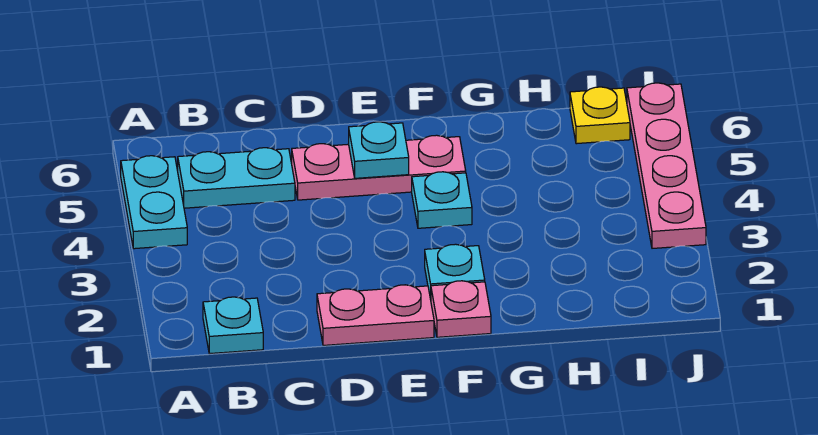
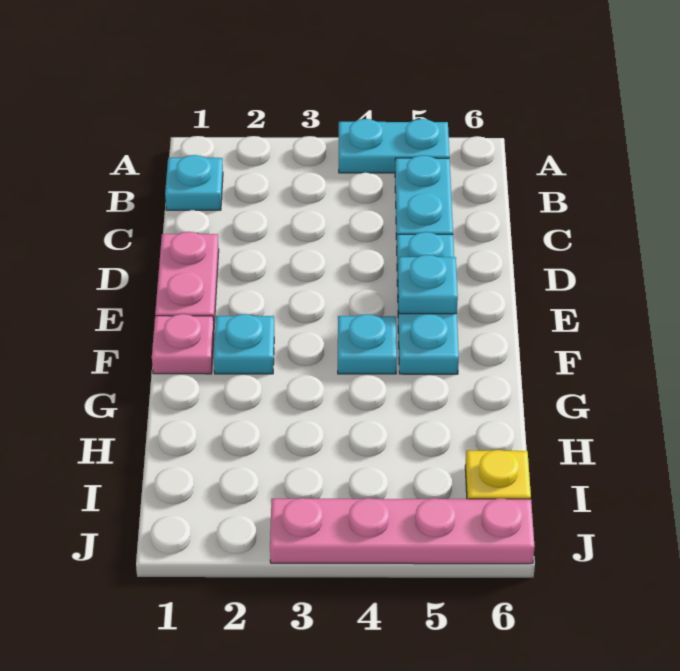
pink plate D5:F5 level 1 -> cyan plate D5:F5 level 1

